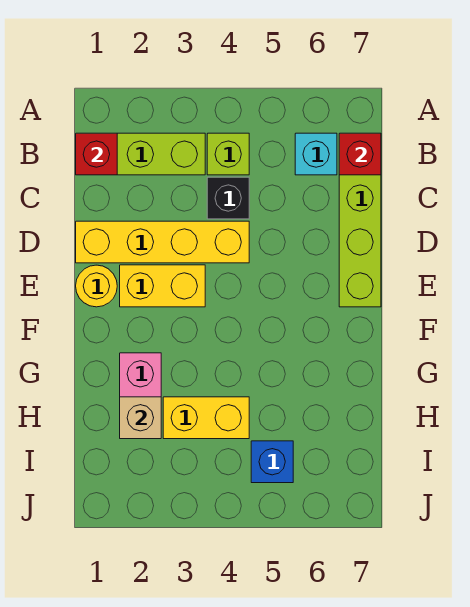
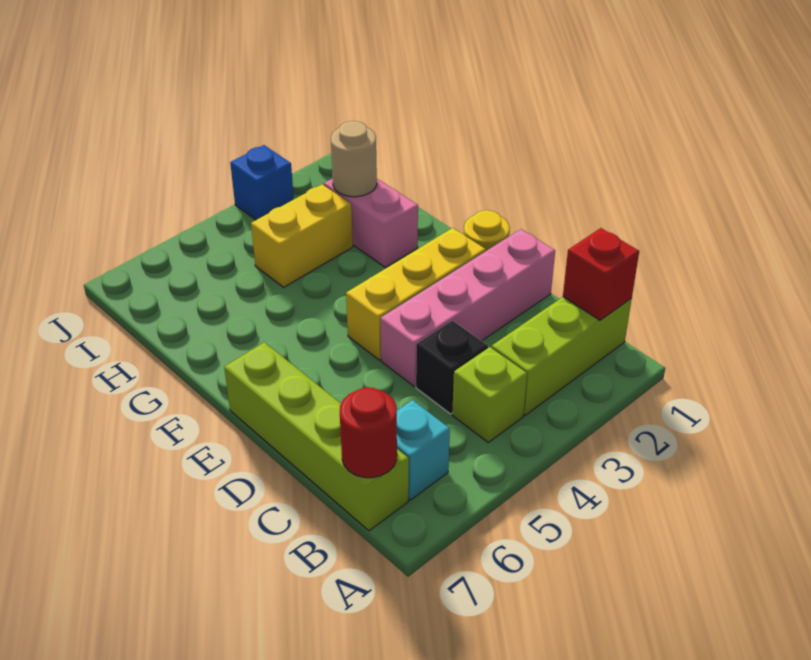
red brick B7 level 2 -> red round brick B7 level 2
yellow brick D1:D4 level 1 -> pink brick D1:D4 level 1
yellow brick E2:E3 level 1 -> yellow brick E2:E4 level 1
tan brick H2 level 2 -> tan round brick H2 level 2
blue brick I5 level 1 -> blue brick J3 level 1

